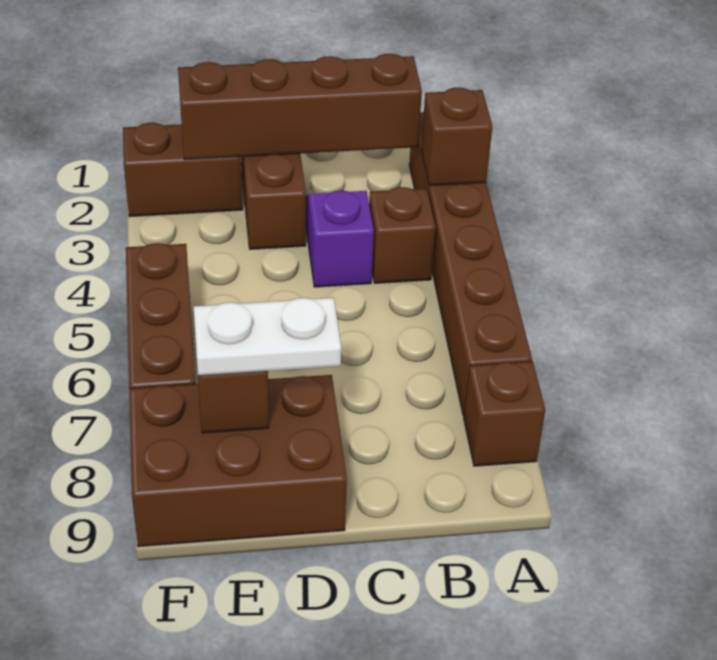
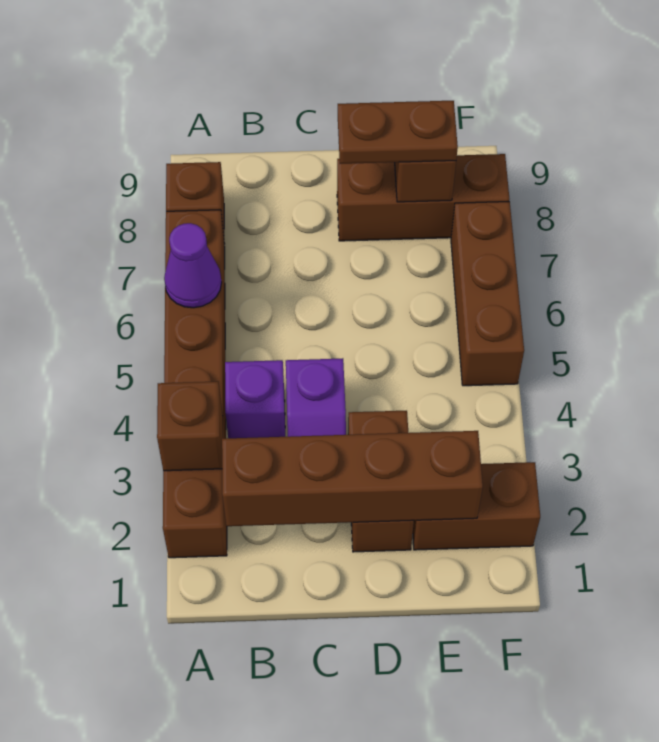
none -> purple cone A6 level 2
brown brick B4 level 1 -> purple brick B4 level 1
brown brick D8:F9 level 1 -> brown brick D8:F8 level 1
white plate D8:E8 level 3 -> brown plate D8:E8 level 3

